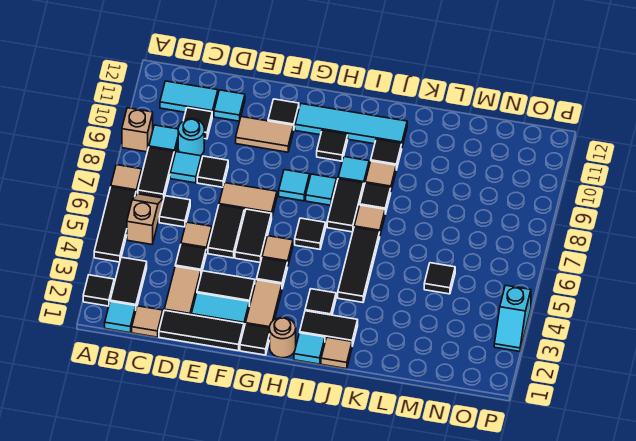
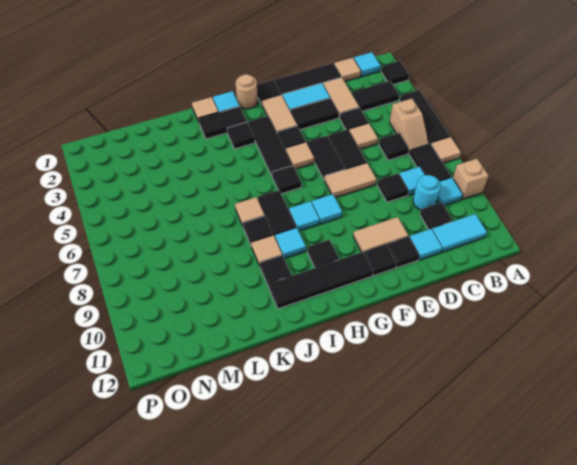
black tile B2:B3 level 1 -> black tile B3:C3 level 1
cyan tile G11:J11 level 1 -> black tile G11:J11 level 1
black tile J4:J6 level 1 -> black tile H3:H5 level 1
black tile M5 level 1 -> black tile E11 level 1
cyan slope P3:P4 level 1 top 4 -> none

